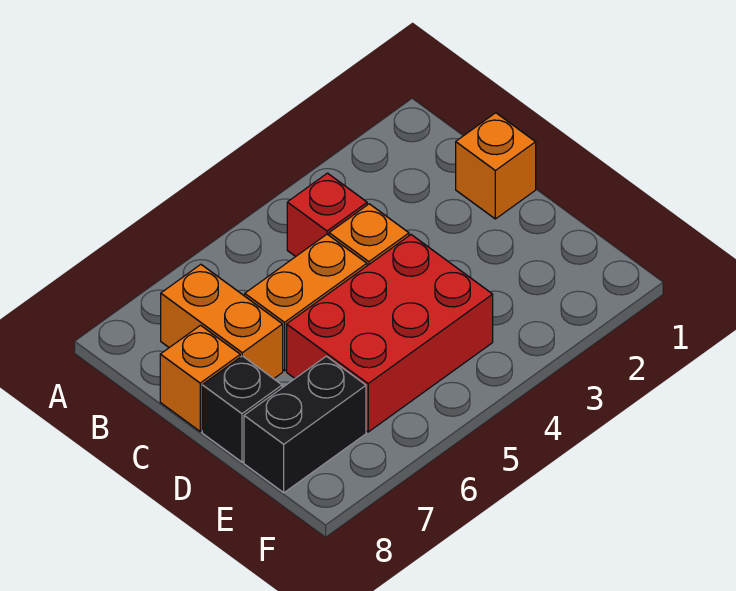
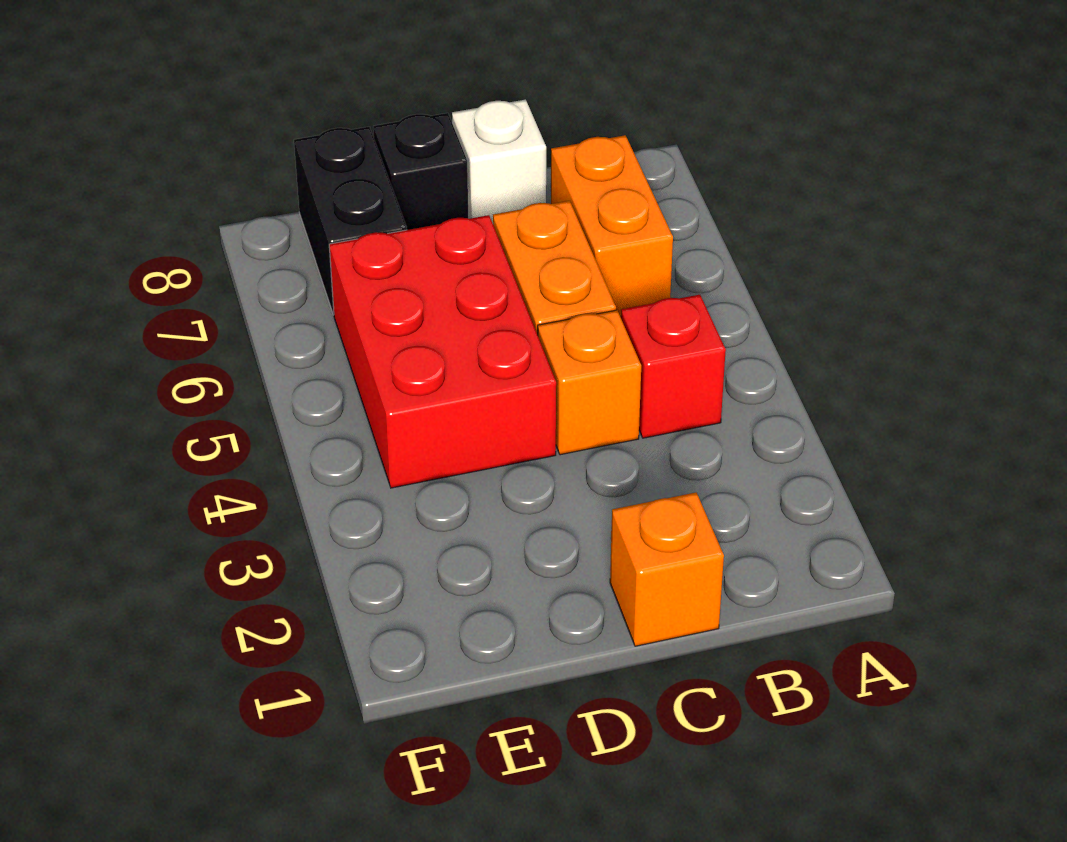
orange brick B7:C7 level 1 -> orange brick B6:B7 level 1
orange brick C8 level 1 -> white brick C8 level 1

